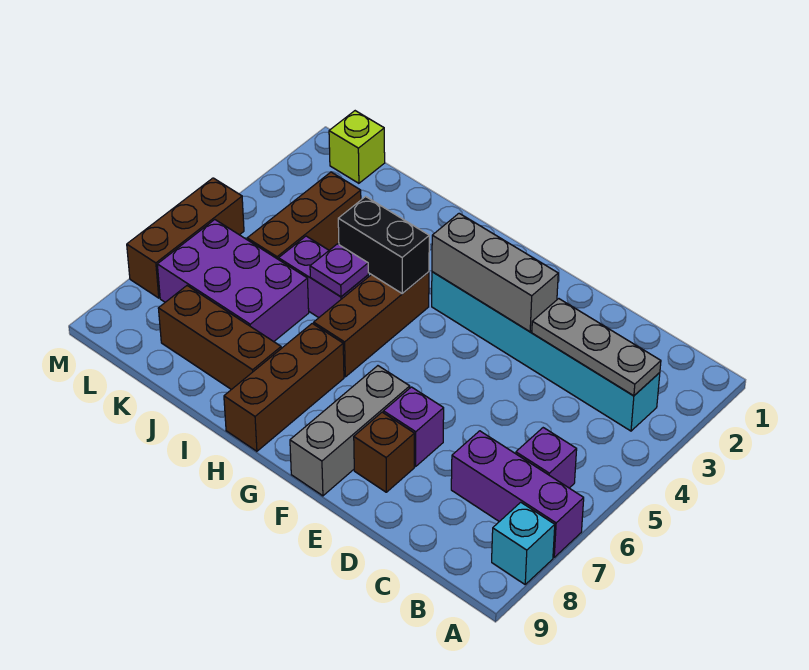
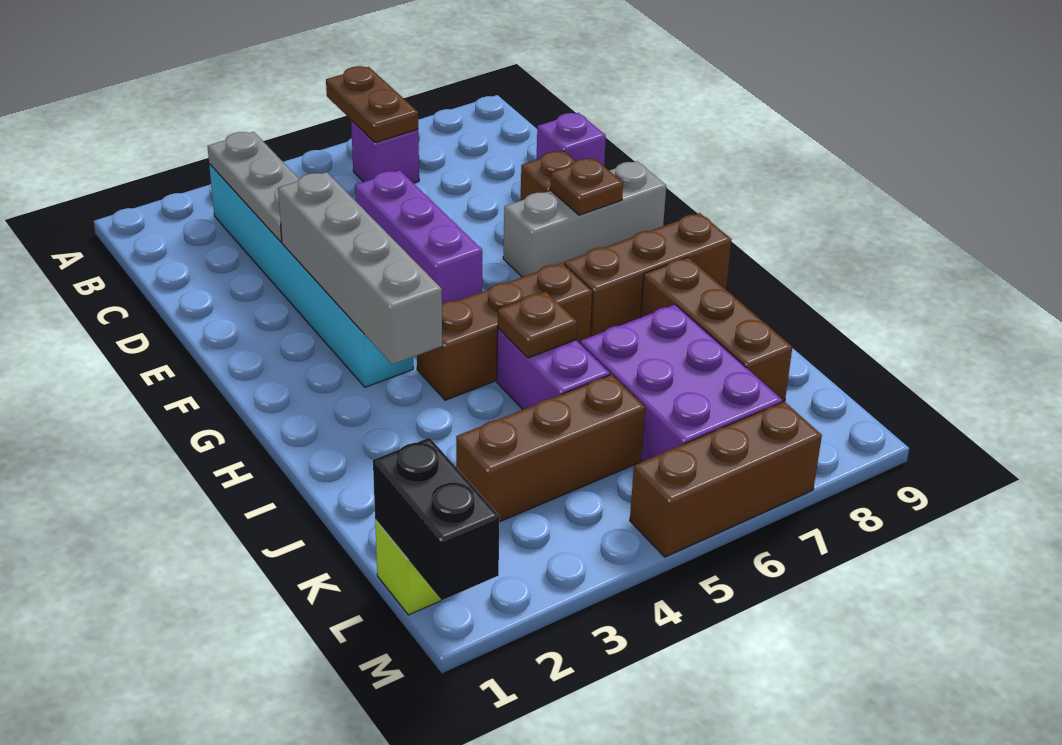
none -> brown plate A6:B6 level 2
purple brick A7:C7 level 1 -> purple brick D5:F5 level 1
cyan brick A8 level 1 -> none
grey brick E3:G3 level 2 -> grey brick E3:H3 level 2
purple brick E7 level 1 -> purple brick D9 level 1
none -> brown plate F8 level 2
black brick H4:I4 level 2 -> black brick L1:M1 level 2
purple plate I5 level 2 -> brown plate I5 level 2

